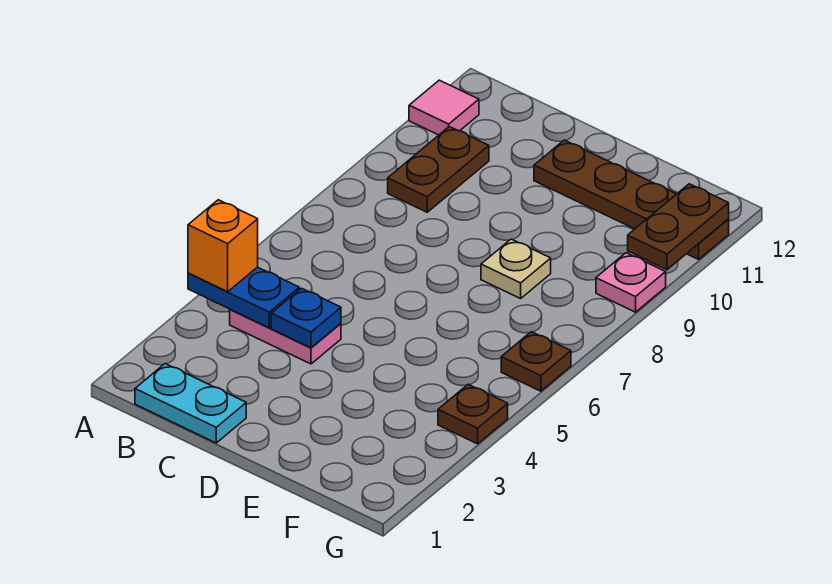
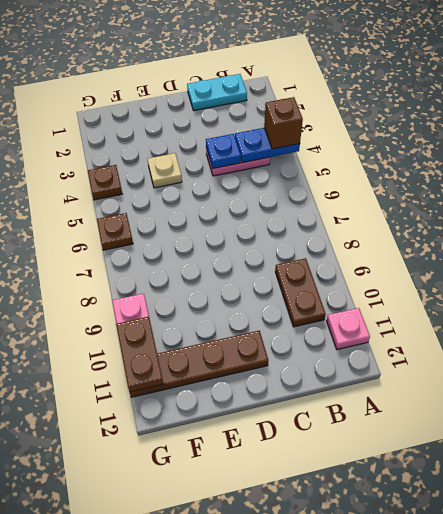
orange brick A4 level 3 -> brown brick A4 level 3
pink tile A11 level 1 -> pink plate A11 level 1
tan plate E8 level 1 -> tan plate E4 level 1

